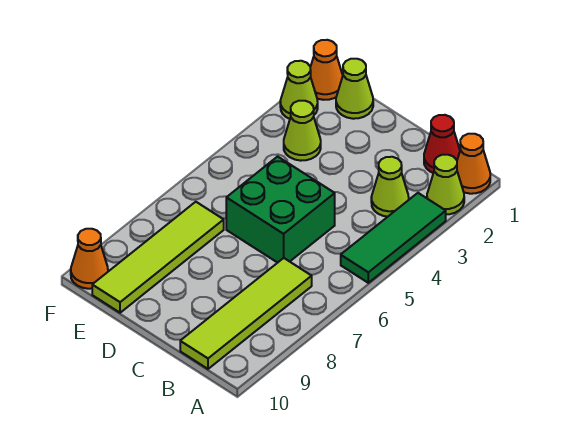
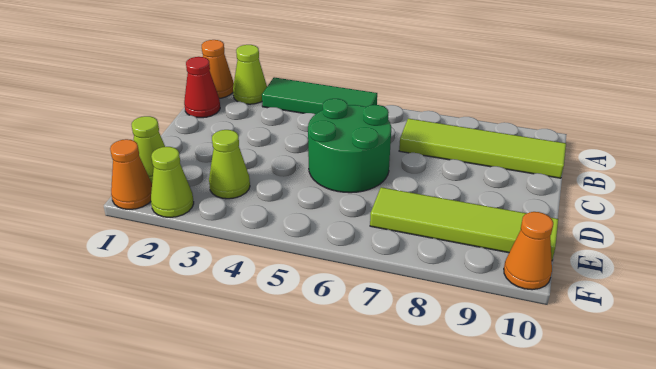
lime cone B3 level 1 -> none
green brick C5:D6 level 1 -> green round brick C5:D6 level 1

